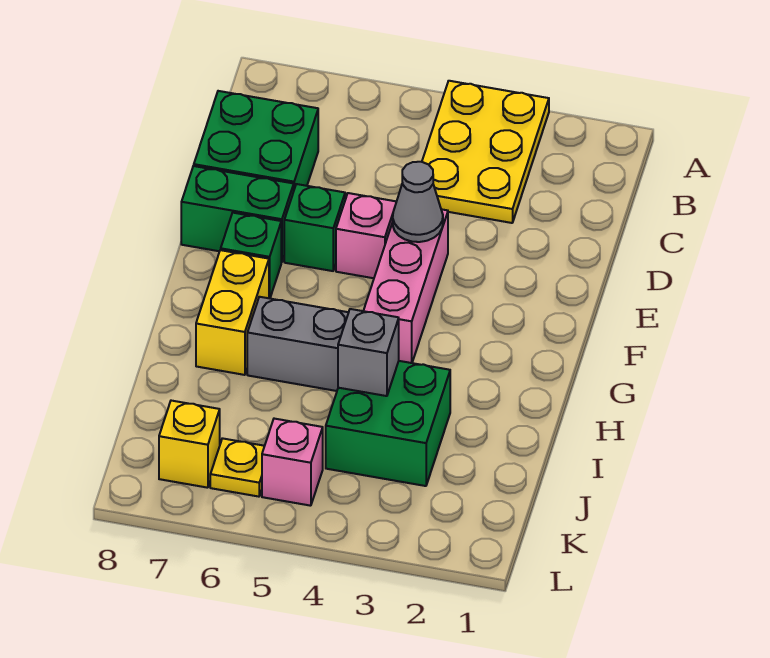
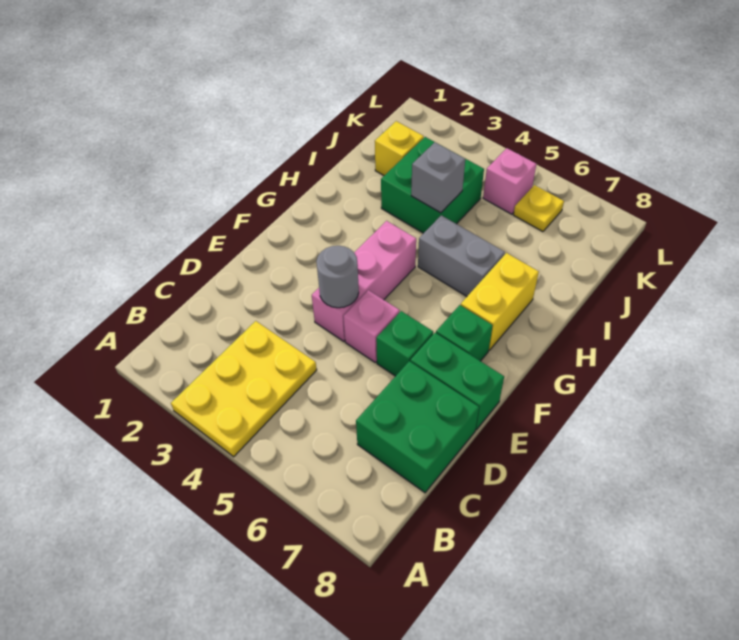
grey cone E4 level 2 -> grey round brick E4 level 2
yellow brick K7 level 1 -> yellow brick J2 level 1

